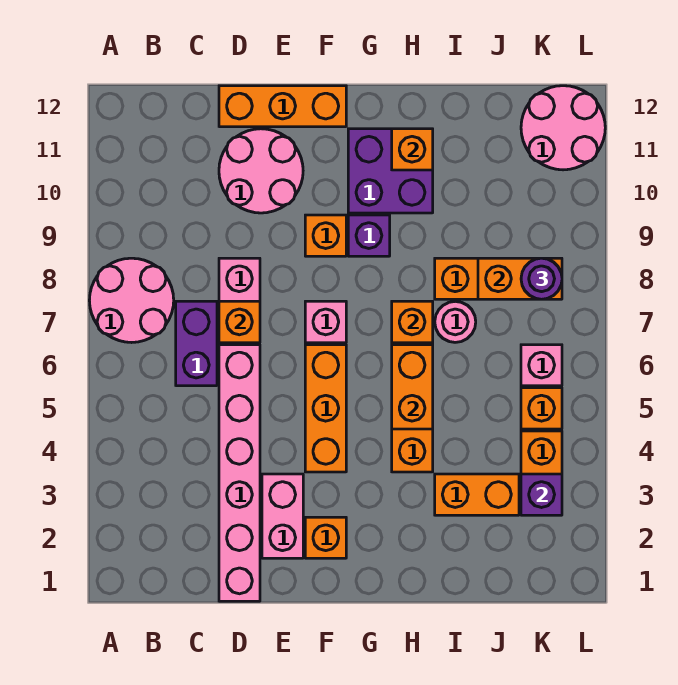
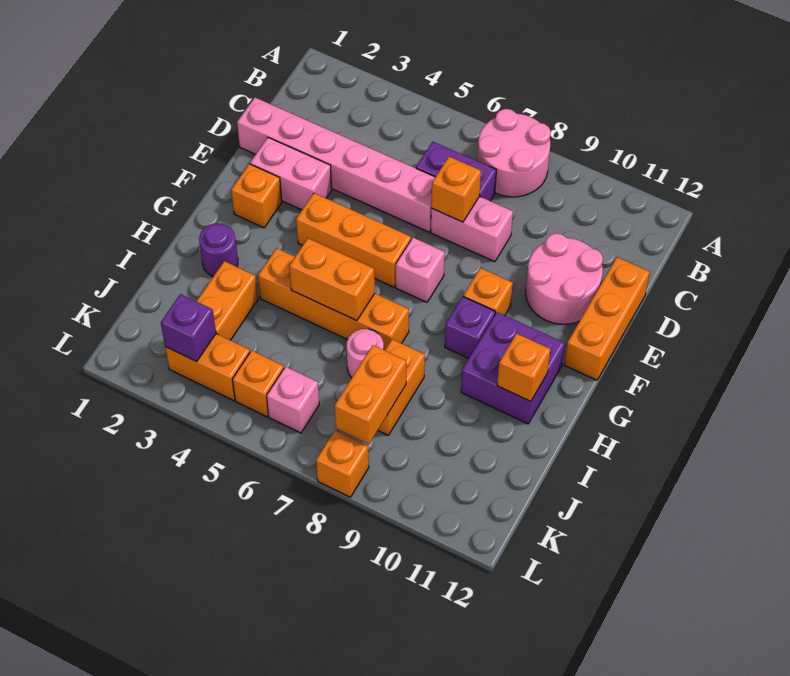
orange brick H7 level 2 -> orange brick L8 level 1
purple round brick K8 level 3 -> purple round brick H2 level 1
pink round brick K11:L12 level 1 -> none

